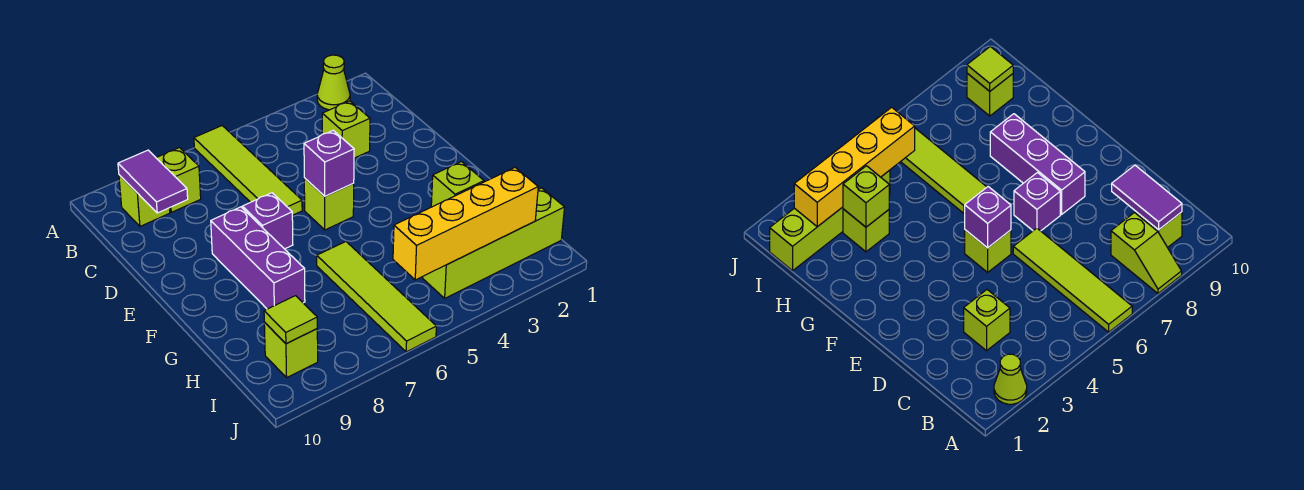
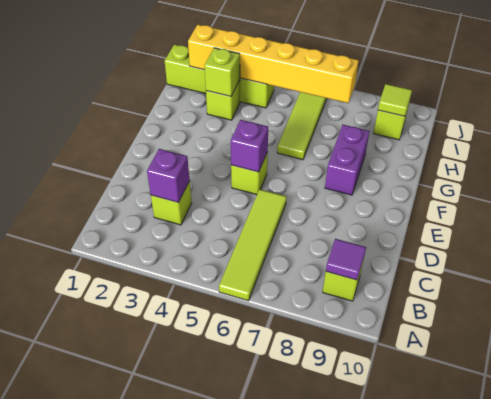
lime cone A2 level 1 -> none
lime slope A8:B8 level 1 top B -> none
purple tile B9:C9 level 2 -> purple tile B9 level 2
purple brick E7 level 1 -> purple brick C3 level 2
purple brick E8:G8 level 1 -> purple brick F8:G8 level 1
yellow brick I2:I5 level 2 -> yellow brick I2:I7 level 2

